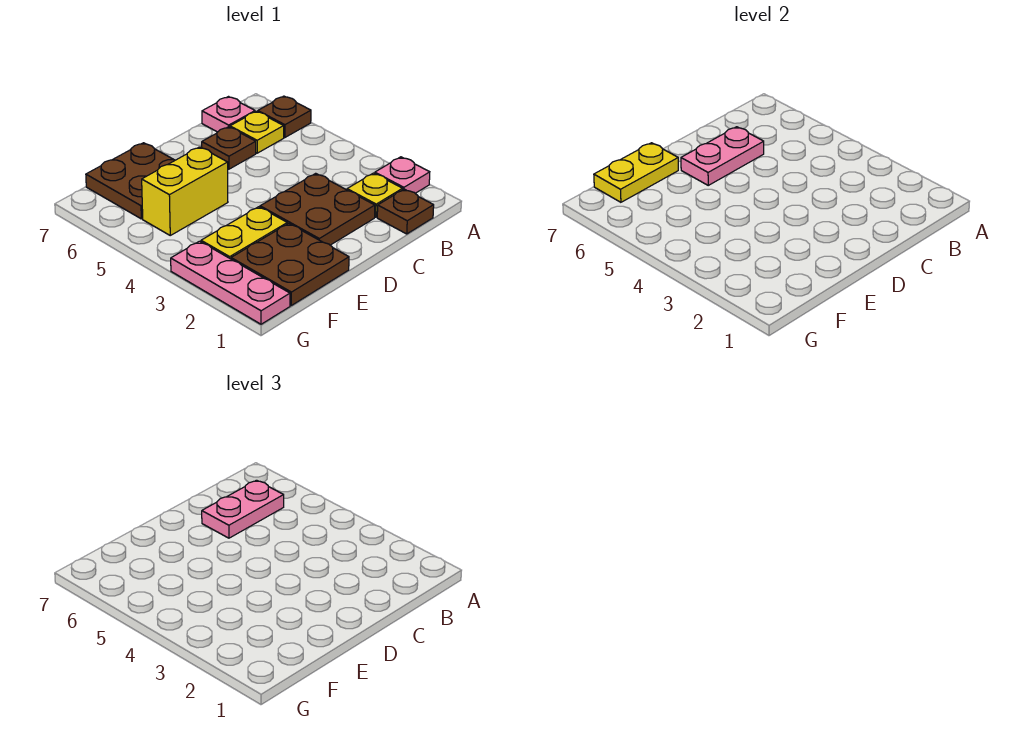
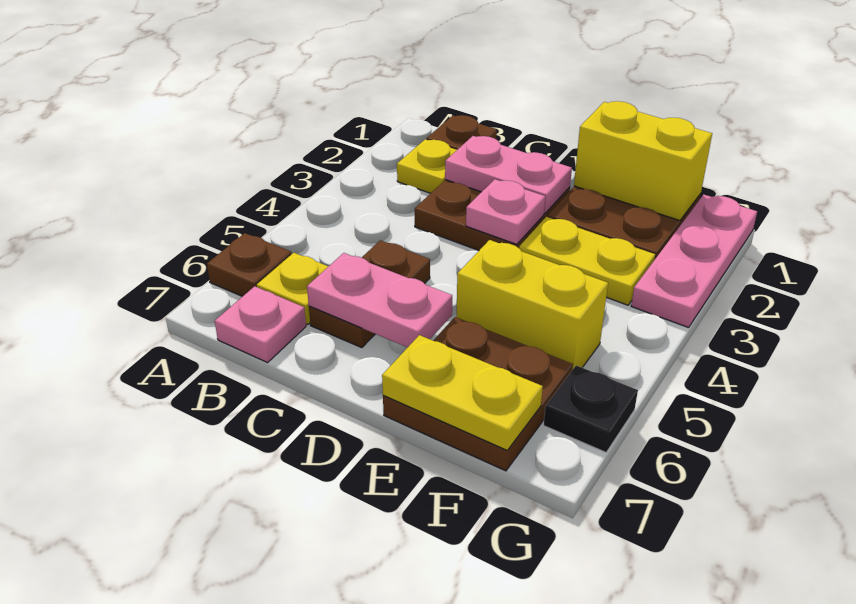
pink plate A2 level 1 -> pink plate D3 level 2
pink plate B6:C6 level 3 -> pink plate C2:D2 level 2
brown plate C6 level 1 -> brown plate C5:C6 level 1
none -> yellow brick E1:F1 level 2
none -> black plate G6 level 1

